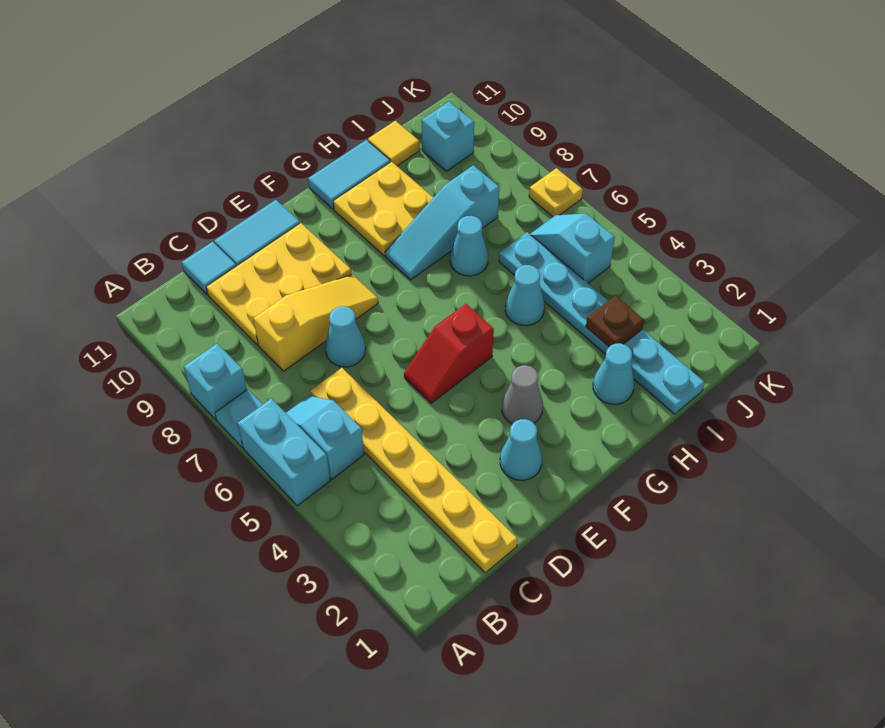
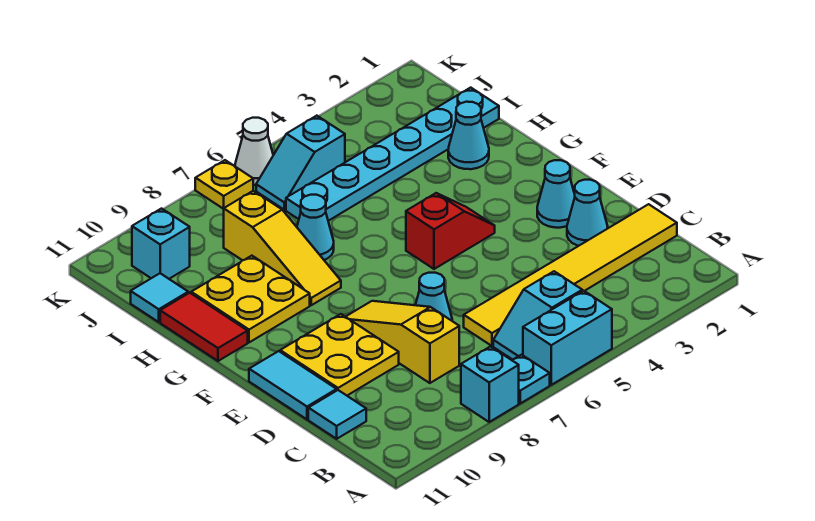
yellow plate C1:C6 level 1 -> yellow tile C1:C6 level 1
yellow plate C9:E10 level 1 -> yellow plate D9:E10 level 1
red slope E5:F5 level 1 top F -> red slope F4:F5 level 1 top 5
grey cone F3 level 1 -> none
cyan slope G8:I8 level 1 top I -> yellow slope G8:I8 level 1 top I
cyan tile G11:H11 level 1 -> red tile G11:H11 level 1
cyan cone H5 level 1 -> cyan cone D2 level 1
brown plate I3 level 2 -> none
yellow tile I11 level 1 -> cyan tile I11 level 1
none -> white cone K6 level 1

